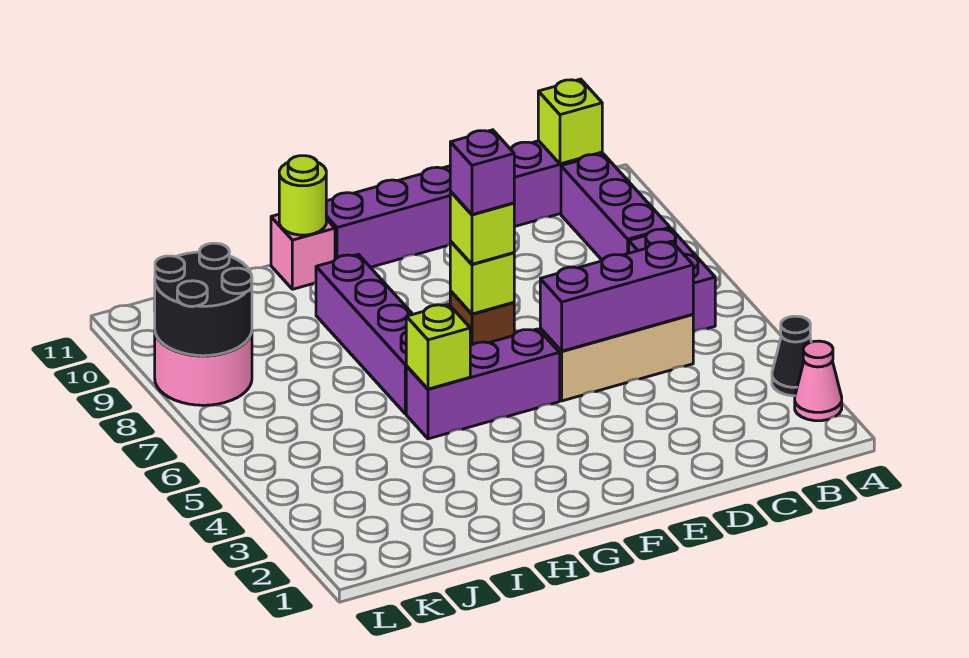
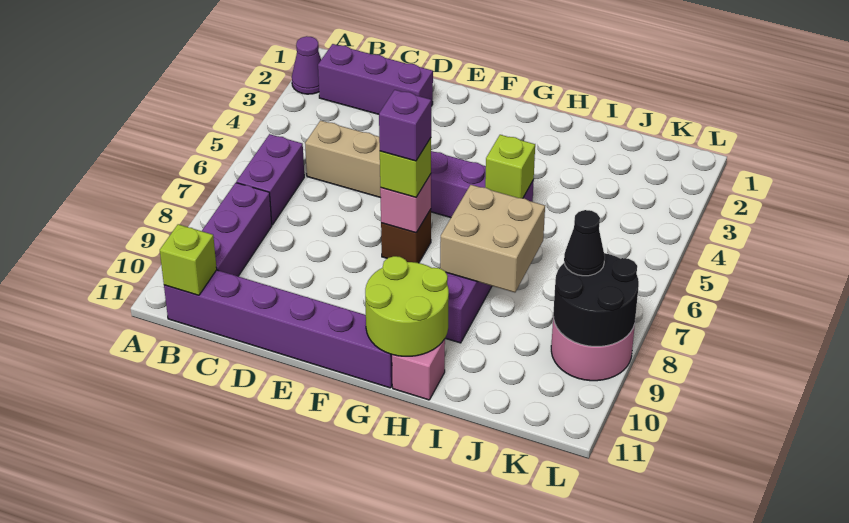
pink cone A2 level 1 -> purple cone A2 level 1
black cone A3 level 1 -> black cone K8 level 3
purple brick C5:E5 level 2 -> purple brick B2:D2 level 1
lime brick F7 level 2 -> pink brick F7 level 2
none -> tan brick H7:I8 level 2
lime round brick H11 level 2 -> lime round brick G10:H11 level 2

